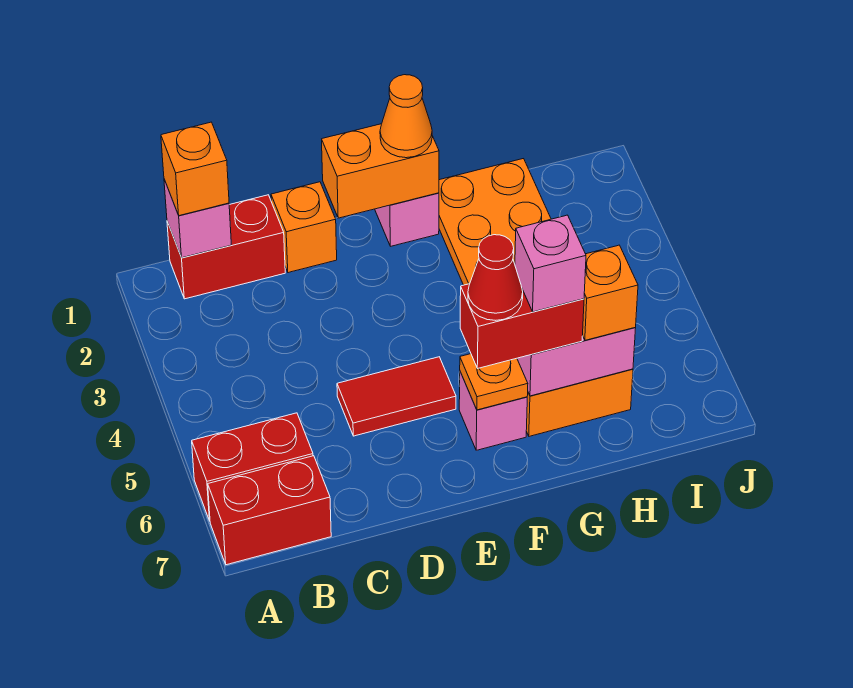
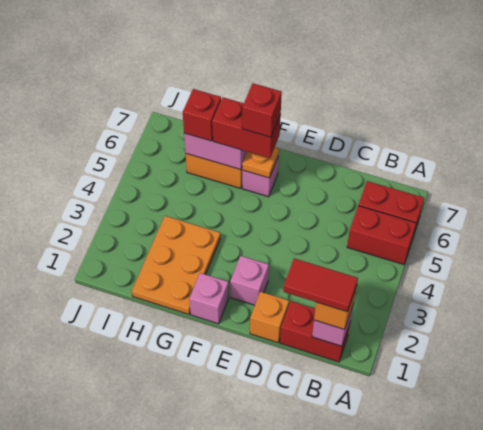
red brick A7:B7 level 1 -> red brick A5:B5 level 1
red tile D5:E5 level 1 -> red tile B1:C1 level 4
orange brick E1:F1 level 2 -> none
orange cone F1 level 3 -> none
red cone F6 level 4 -> red brick F6 level 4
pink brick G6 level 4 -> pink brick E2 level 1
orange brick H6 level 3 -> red brick H6 level 3

